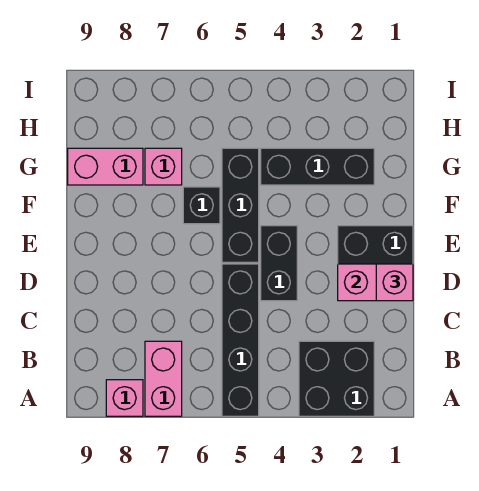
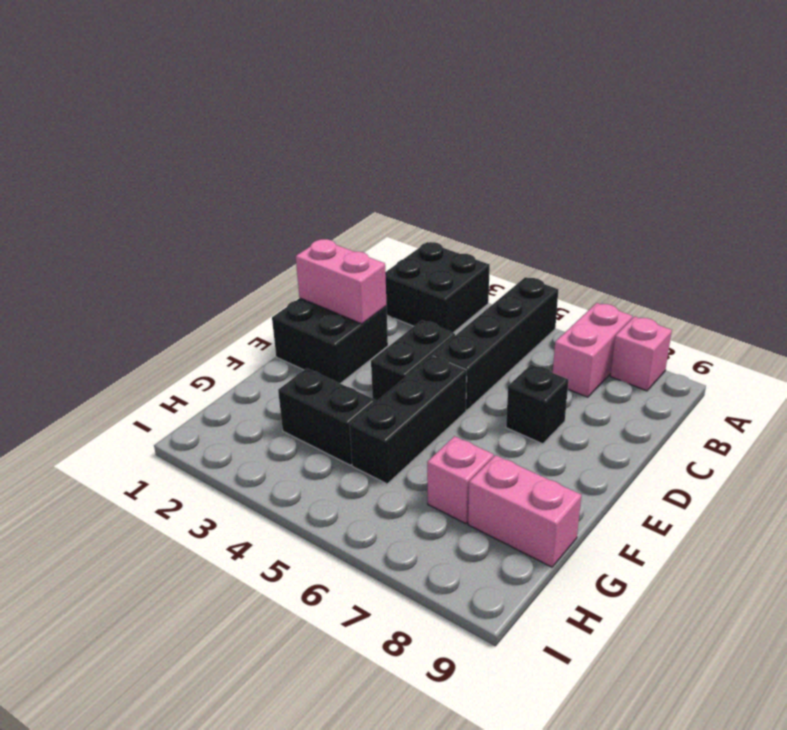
pink brick D1 level 3 -> none
black brick F6 level 1 -> black brick D7 level 1
black brick G2:G4 level 1 -> black brick G3:G4 level 1

